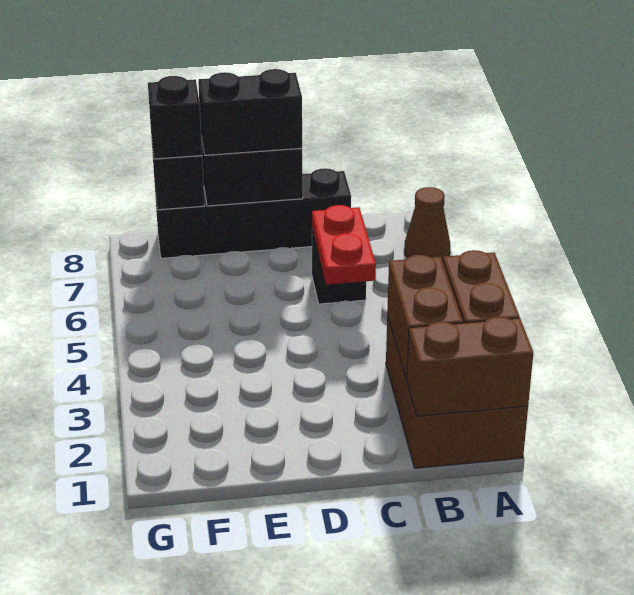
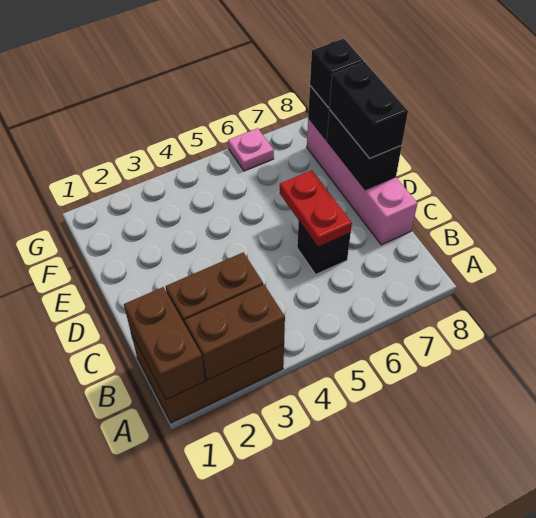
brown cone A7 level 1 -> none
red plate C5:C6 level 2 -> red plate C6:D6 level 2
black brick C8:F8 level 1 -> pink brick C8:F8 level 1
none -> pink plate G6 level 1

